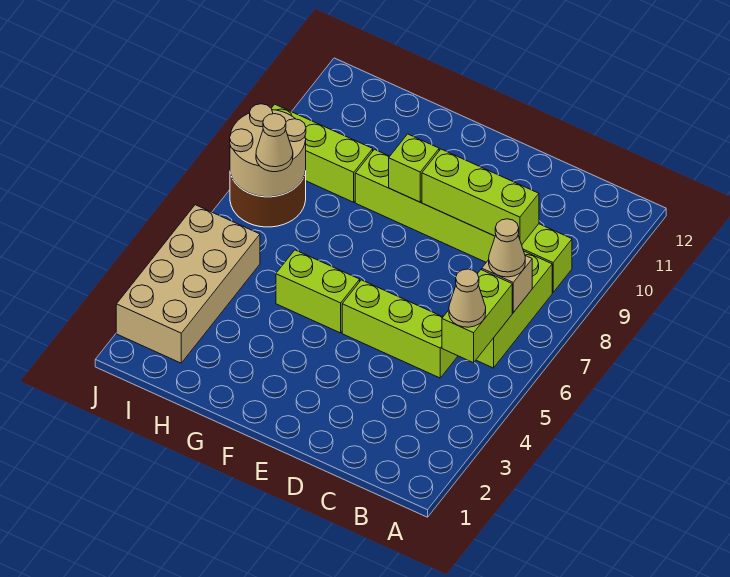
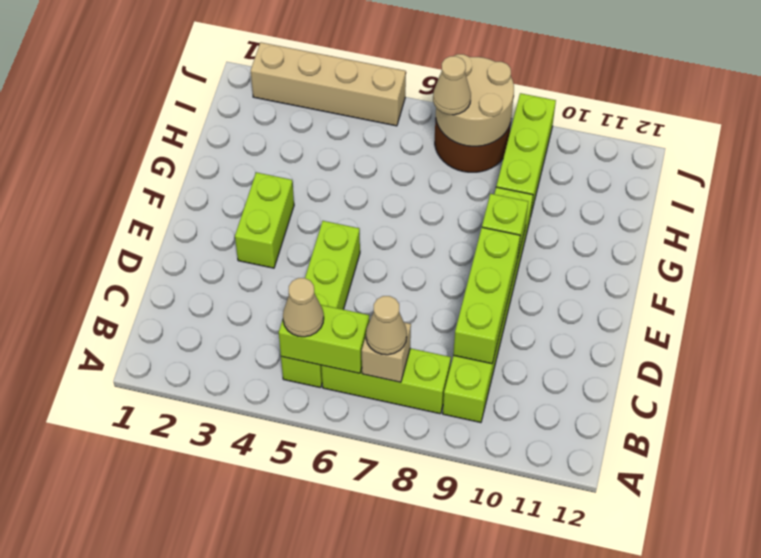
lime brick C5:E5 level 1 -> lime brick B5:E5 level 1
lime brick F5:G5 level 1 -> lime brick E3:F3 level 1
tan brick I2:J5 level 1 -> tan brick J2:J5 level 1

